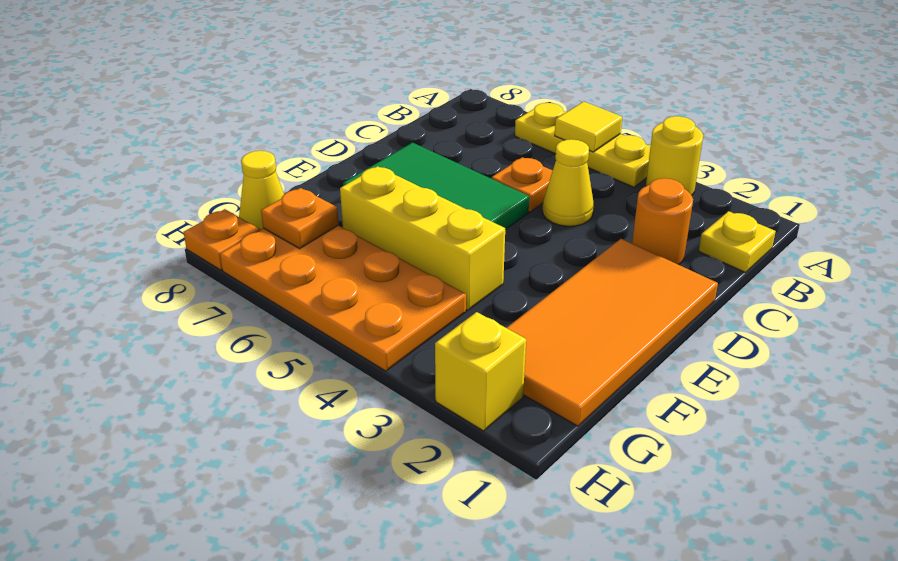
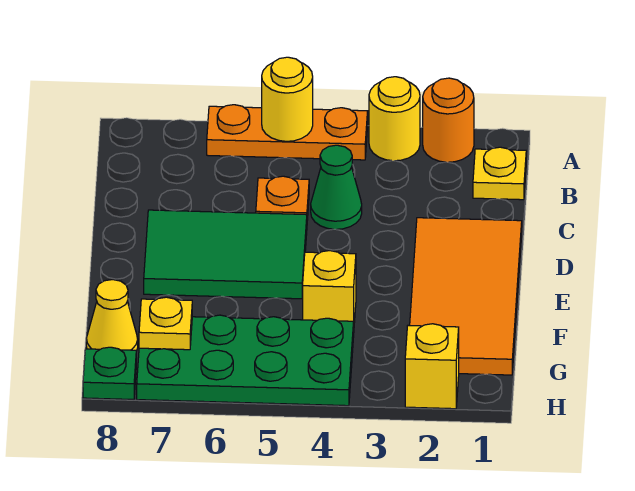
yellow plate A4:A6 level 1 -> orange plate A4:A6 level 1
yellow tile A5 level 2 -> yellow round brick A5 level 2
orange round brick C2 level 1 -> orange round brick A2 level 1
yellow cone C4 level 1 -> green cone C4 level 1
yellow brick F4:F6 level 1 -> yellow brick F4 level 1
orange plate G4:H7 level 1 -> green plate G4:H7 level 1
orange plate G7 level 2 -> yellow plate G7 level 2
orange plate H8 level 1 -> green plate H8 level 1

